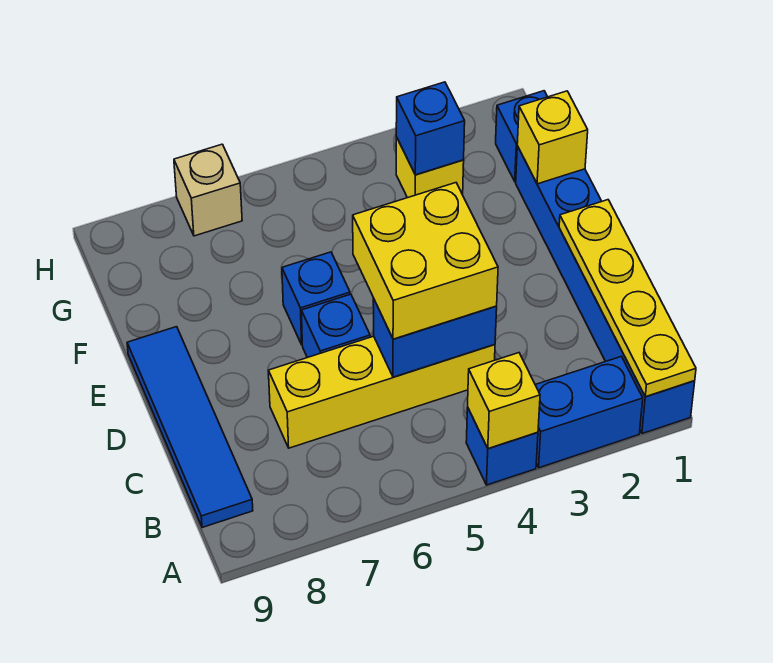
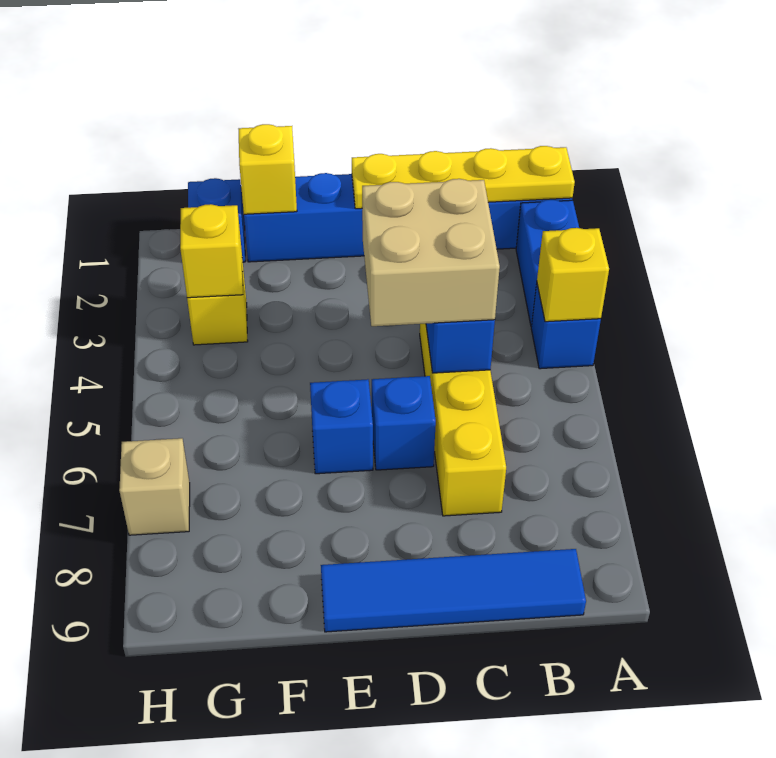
yellow brick C4:D5 level 3 -> tan brick C4:D5 level 3
blue brick G3 level 2 -> yellow brick G3 level 2

